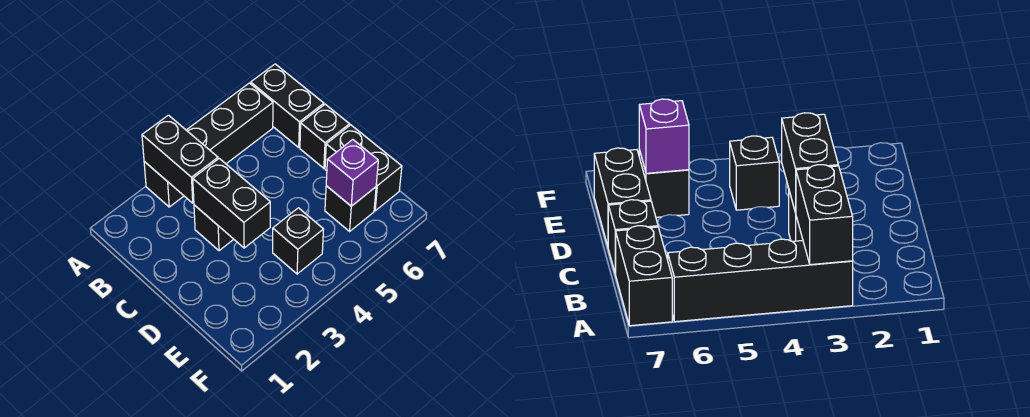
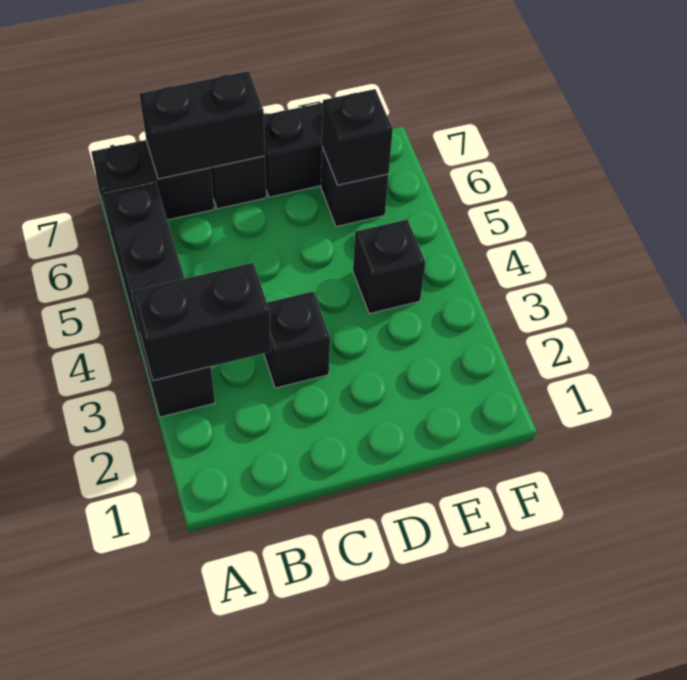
black brick C3:D3 level 2 -> black brick B7:C7 level 2
purple brick E6 level 2 -> black brick E6 level 2

